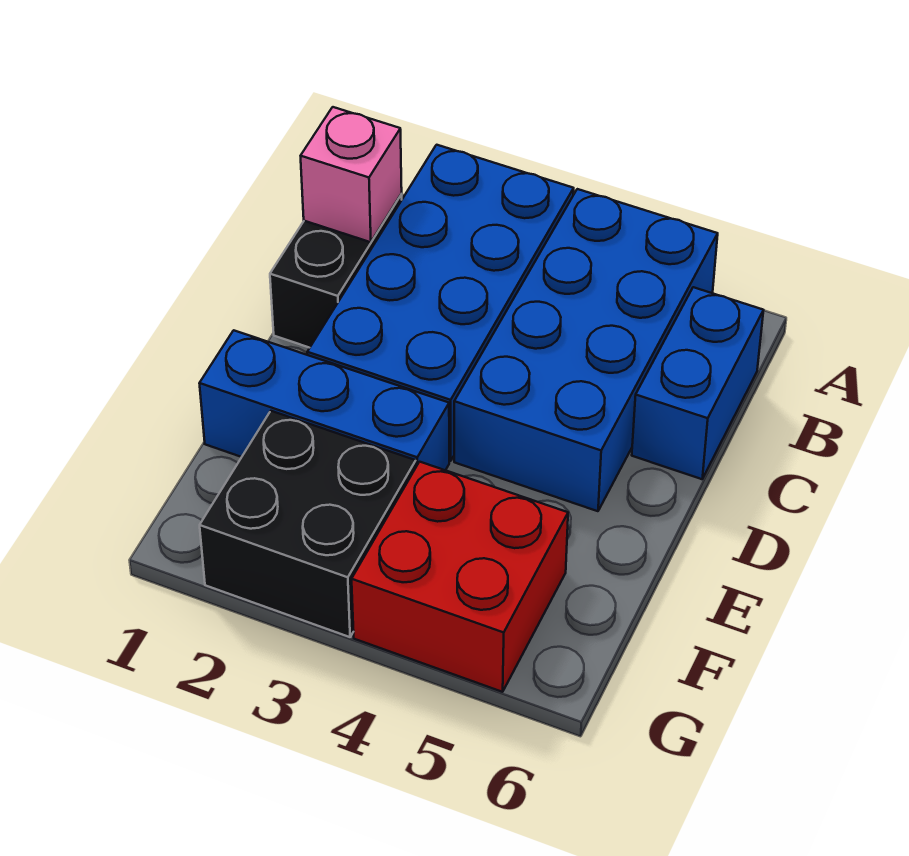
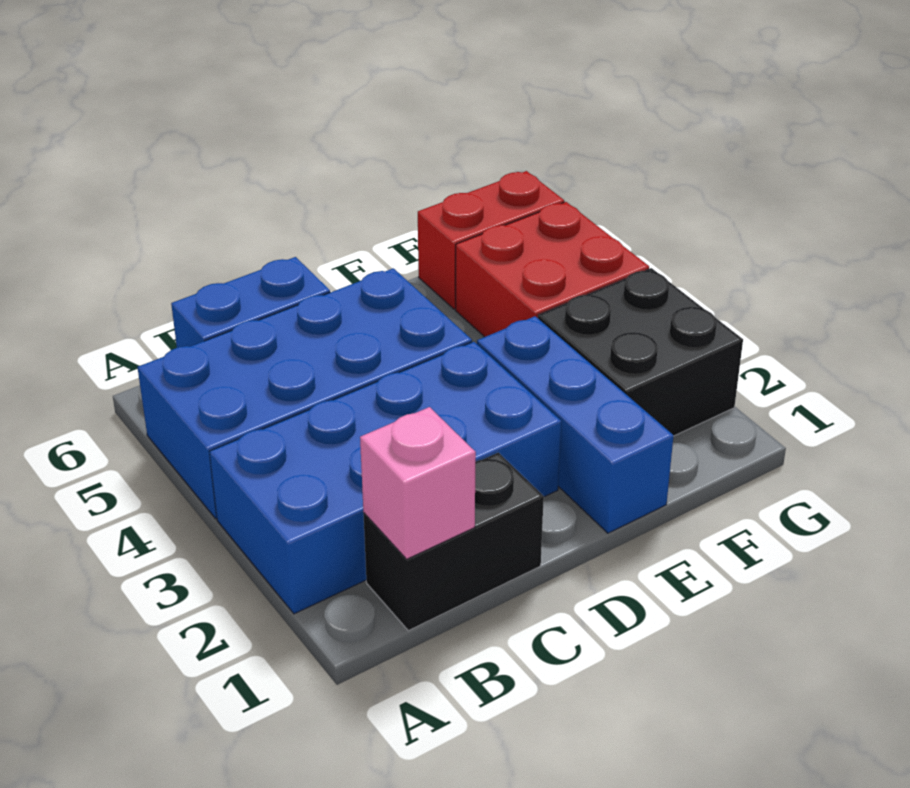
none -> red brick F6:G6 level 1

